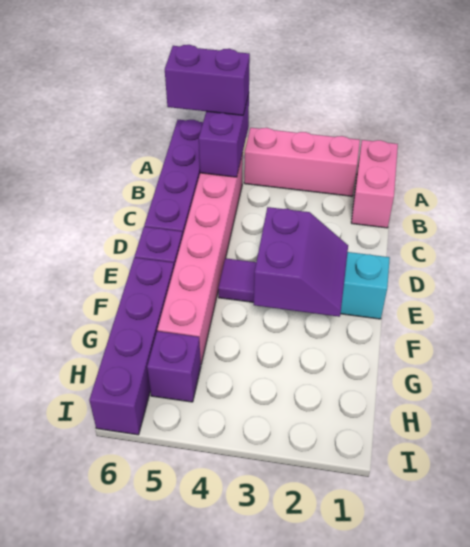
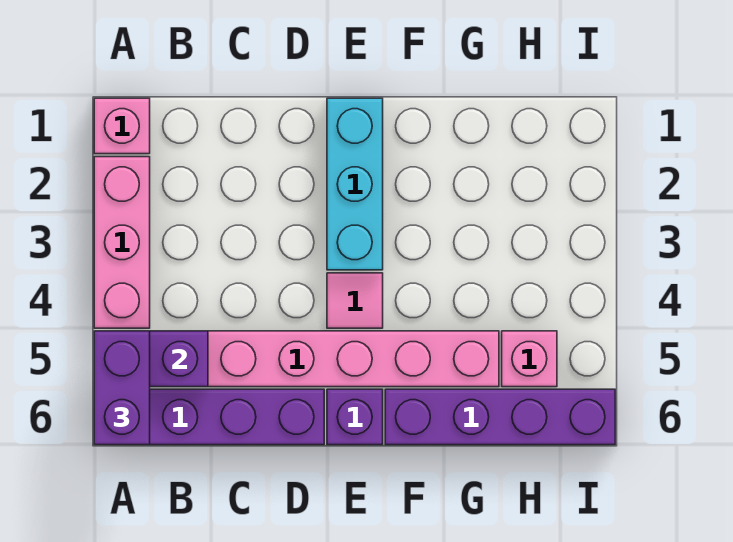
pink brick A1:B1 level 1 -> pink brick A1 level 1
purple slope E2:F3 level 2 top 3 -> none
purple tile E4 level 1 -> pink tile E4 level 1
purple brick H5 level 1 -> pink brick H5 level 1

